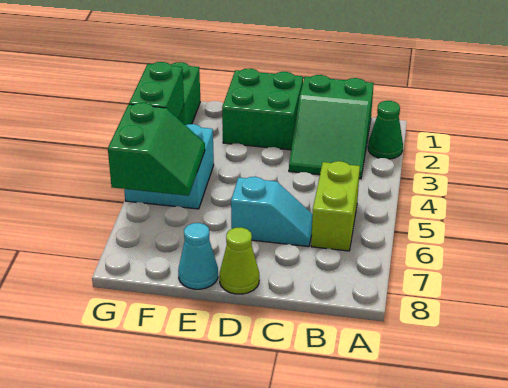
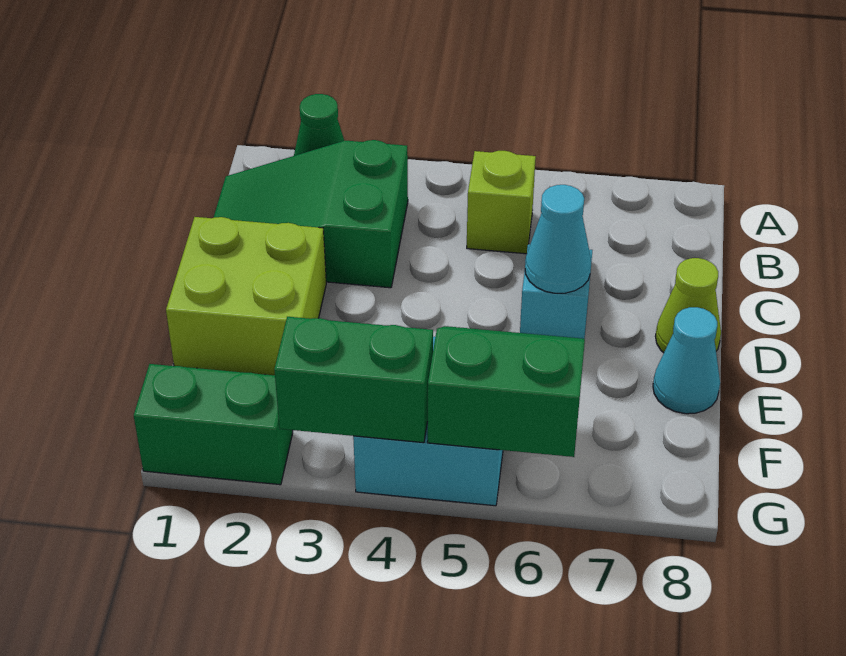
green slope B1:C3 level 1 top 1 -> green slope B1:C3 level 1 top 3
lime brick B5:B6 level 1 -> lime brick B5 level 1
green brick D1:E2 level 1 -> lime brick D1:E2 level 1
none -> cyan cone D6 level 2

